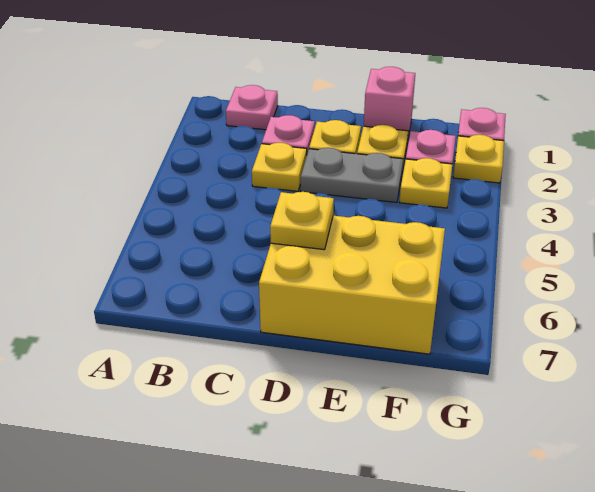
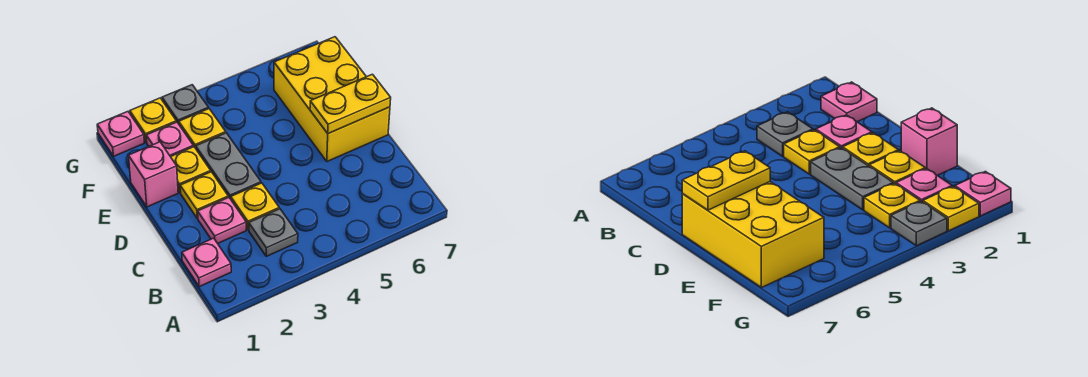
none -> grey plate B3 level 1
yellow plate D6 level 2 -> yellow plate D6:D7 level 2
none -> grey plate G3 level 1

